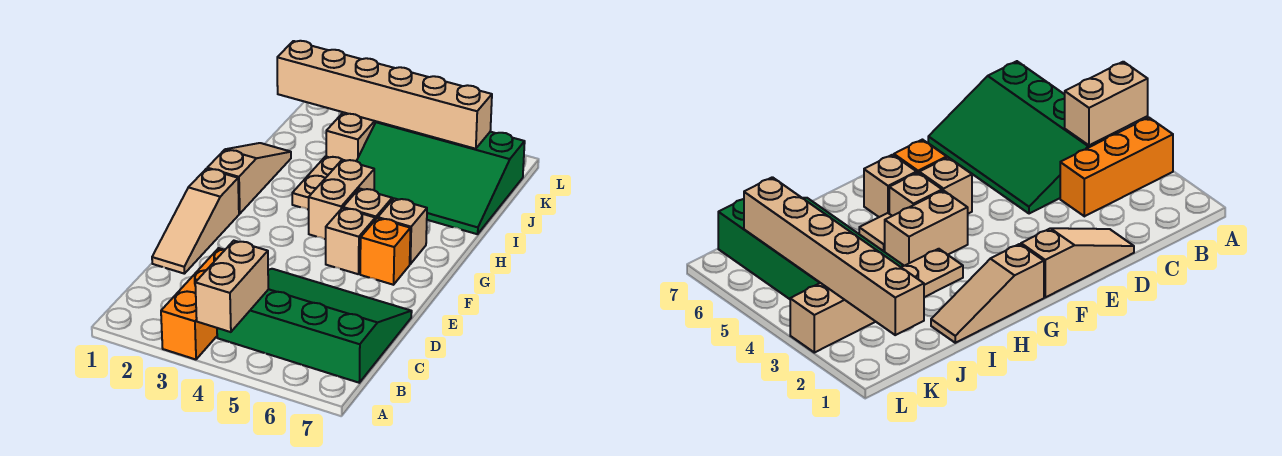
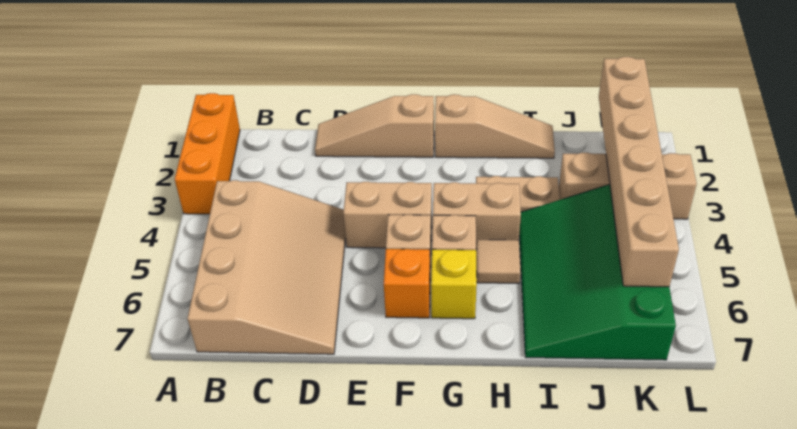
orange brick A3:C3 level 1 -> orange brick A1:A3 level 1
tan brick A4:B4 level 2 -> tan brick E4:F4 level 1
green slope B4:D7 level 1 top B -> tan slope B4:D7 level 1 top B
tan brick G6 level 1 -> yellow brick G6 level 1

